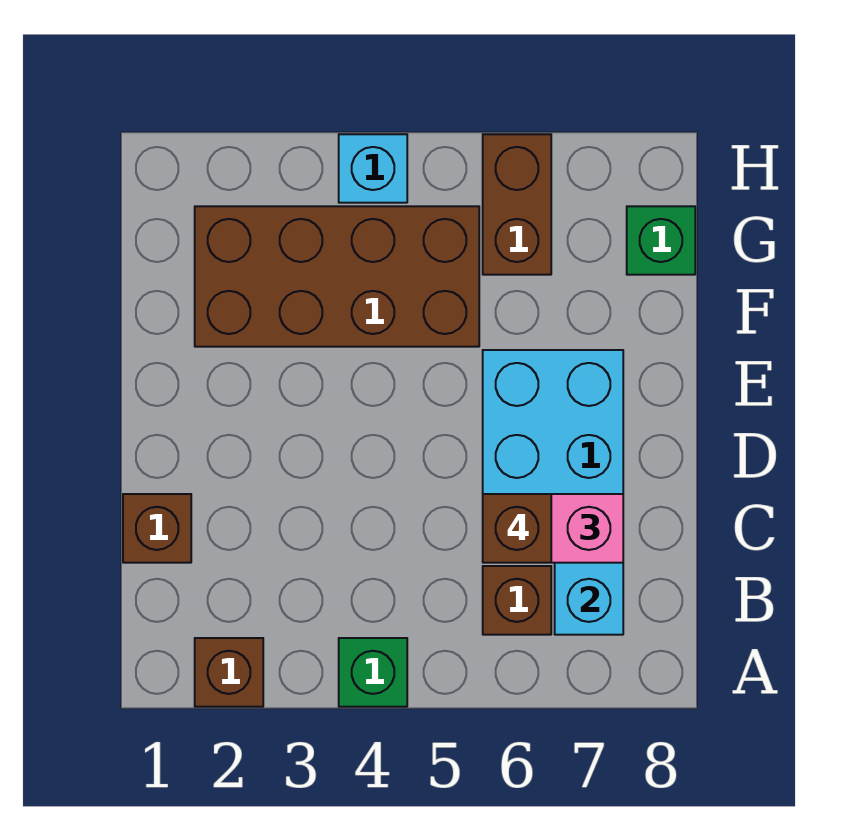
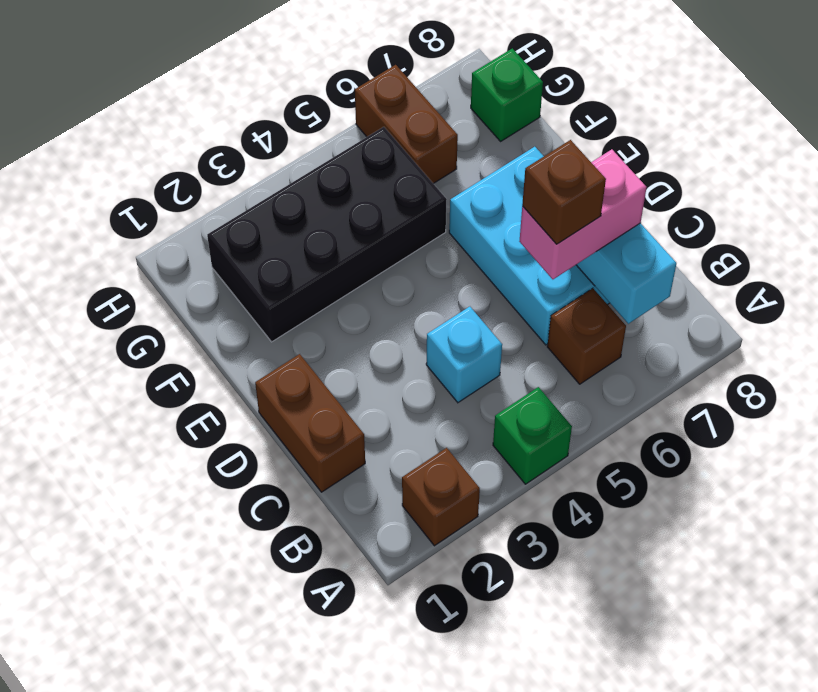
brown brick C1 level 1 -> brown brick C1:D1 level 1
brown brick F2:G5 level 1 -> black brick F2:G5 level 1
cyan brick H4 level 1 -> cyan brick C4 level 1

